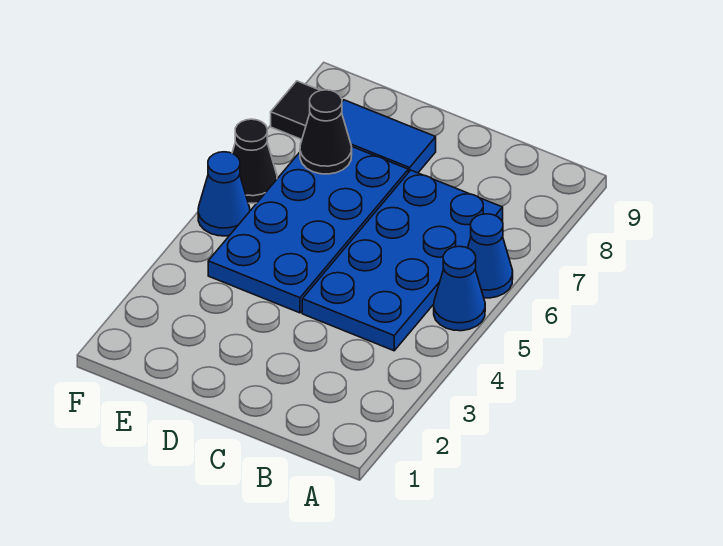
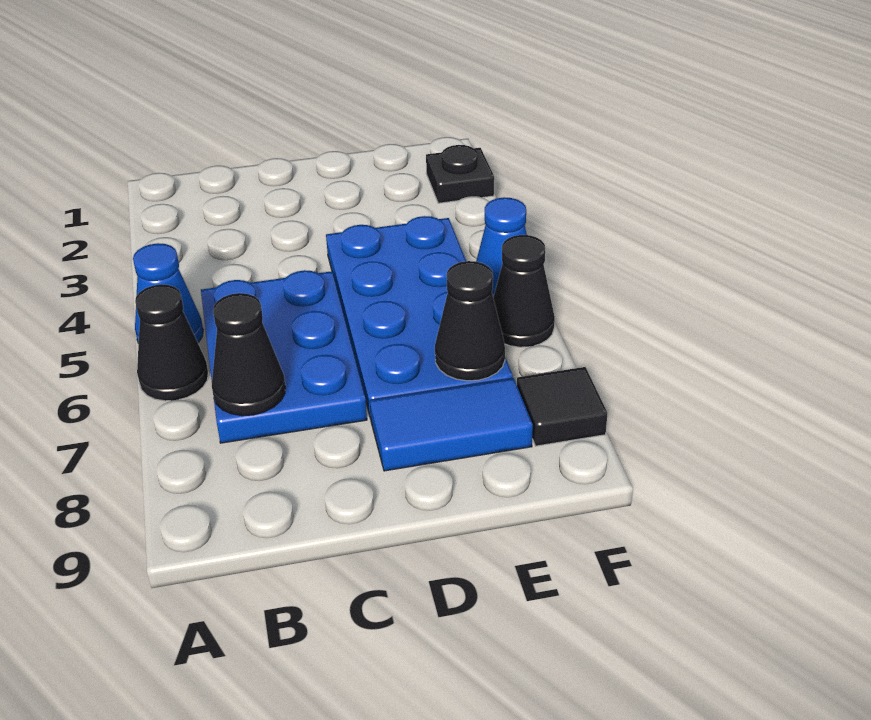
blue cone A6 level 1 -> black cone A6 level 1
blue plate B4:C7 level 1 -> blue plate B5:C7 level 1
none -> black cone B7 level 2
none -> black plate F2 level 1

